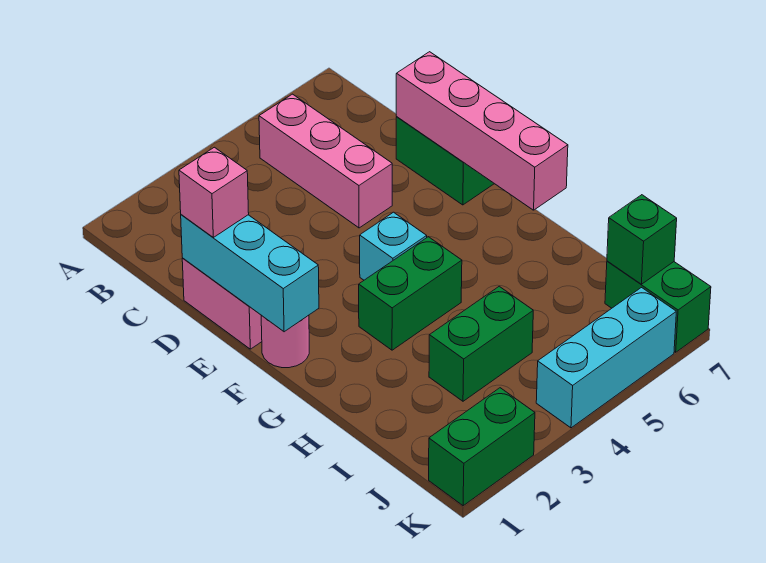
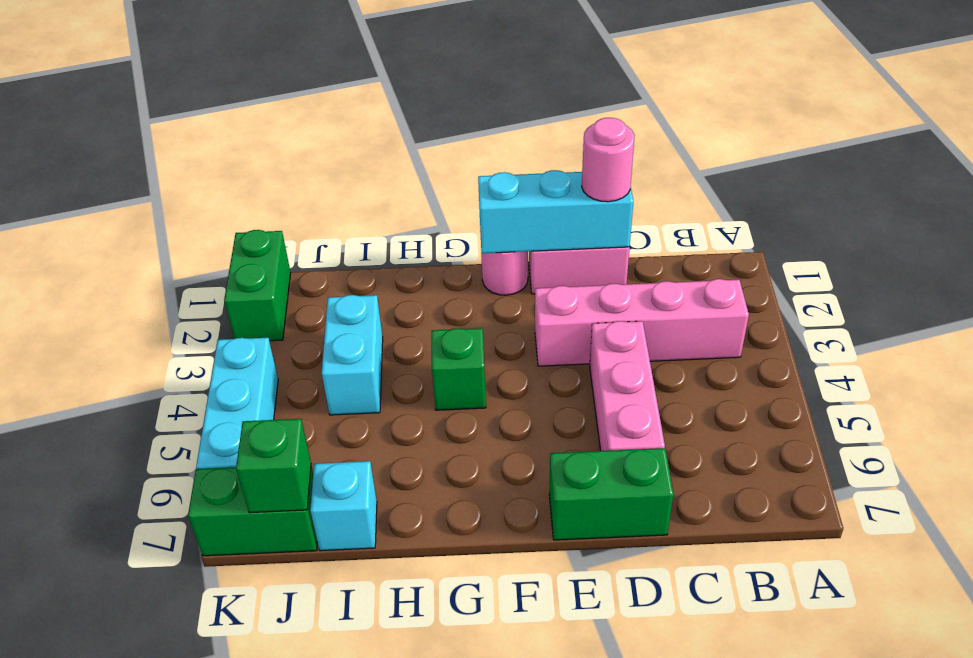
pink brick B5:D5 level 1 -> pink brick D4:D6 level 1
pink brick D1 level 3 -> pink round brick D1 level 3
pink brick D7:G7 level 2 -> pink brick B3:E3 level 1
cyan brick F4 level 1 -> cyan brick I7 level 1
green brick G3:G4 level 1 -> green brick G4 level 1
green brick I3:I4 level 1 -> cyan brick I3:I4 level 1

